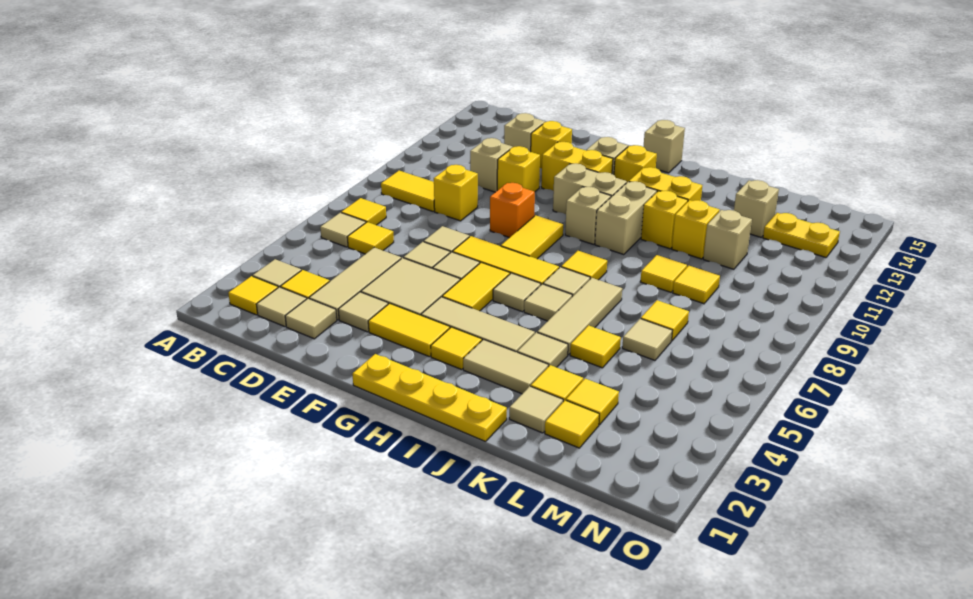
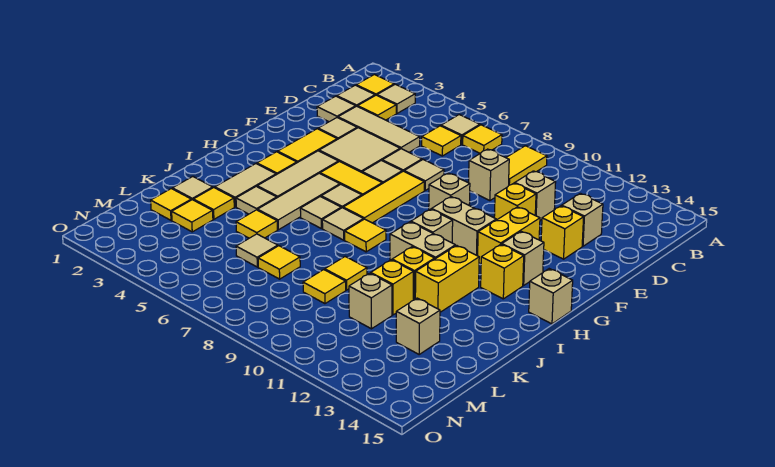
yellow brick D9 level 1 -> tan brick D9 level 1
orange brick F9 level 1 -> tan brick F9 level 1
yellow plate G1:J1 level 1 -> none
yellow tile G8:G9 level 1 -> none
tan brick G11:H11 level 1 -> tan brick G10:G11 level 1
tan tile J5:J7 level 1 -> tan tile H5:J5 level 1
yellow plate M13:N13 level 1 -> none

